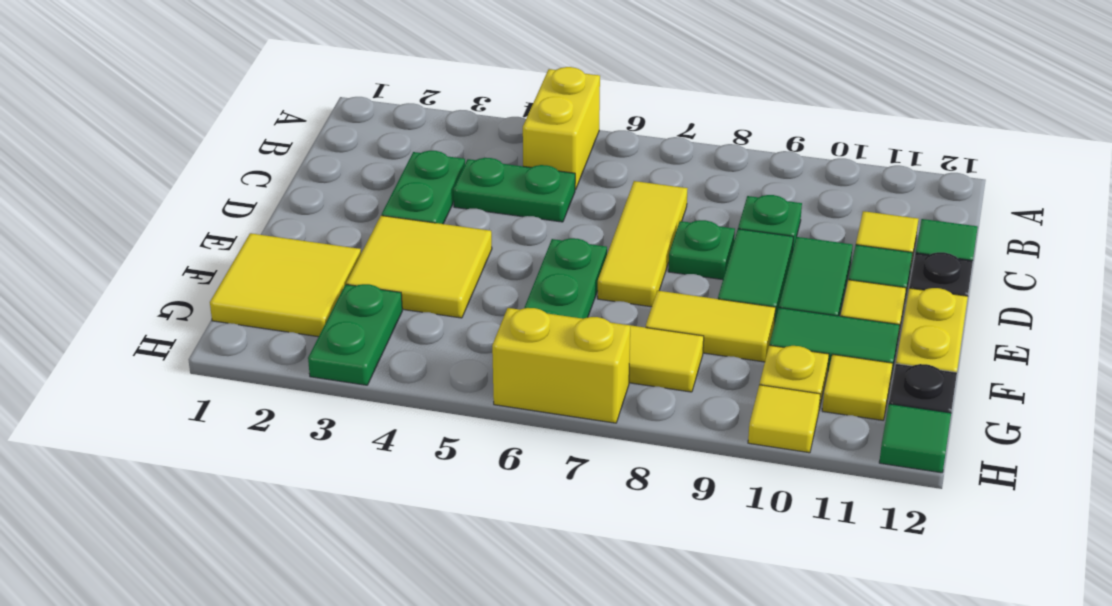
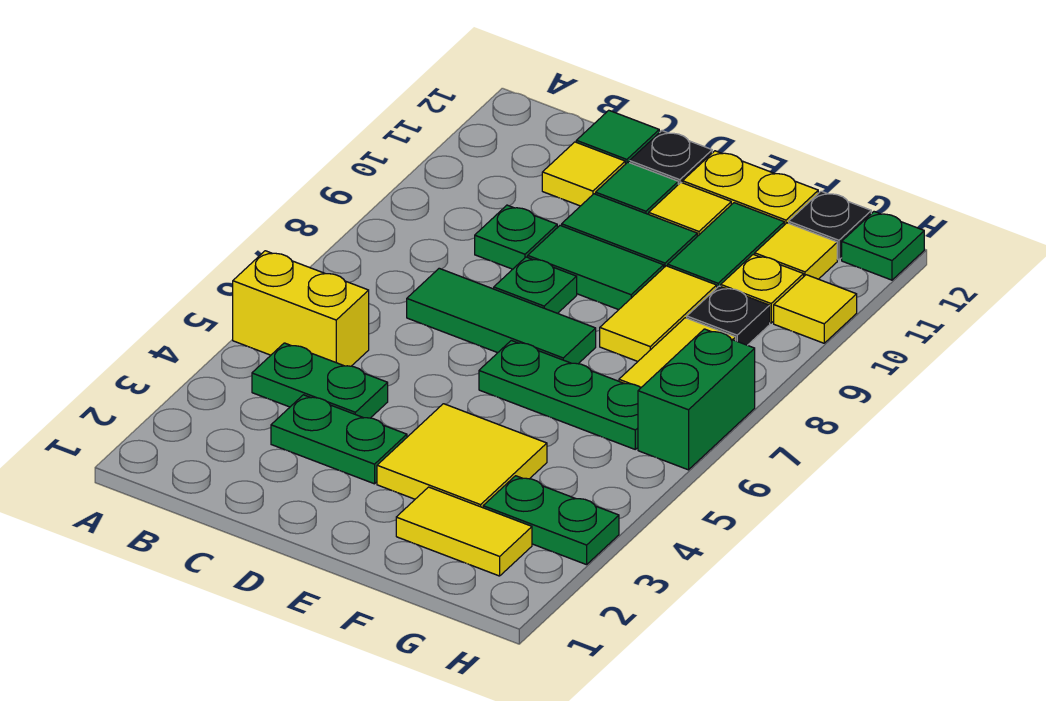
green plate C4:C5 level 1 -> green plate B4:C4 level 1
yellow tile C7:E7 level 1 -> green tile C7:E7 level 1
yellow tile F1:G2 level 1 -> yellow tile F2:G2 level 1
none -> black plate G9 level 1
yellow brick H6:H7 level 1 -> green brick H6:H7 level 1
green tile H12 level 1 -> green plate H12 level 1

